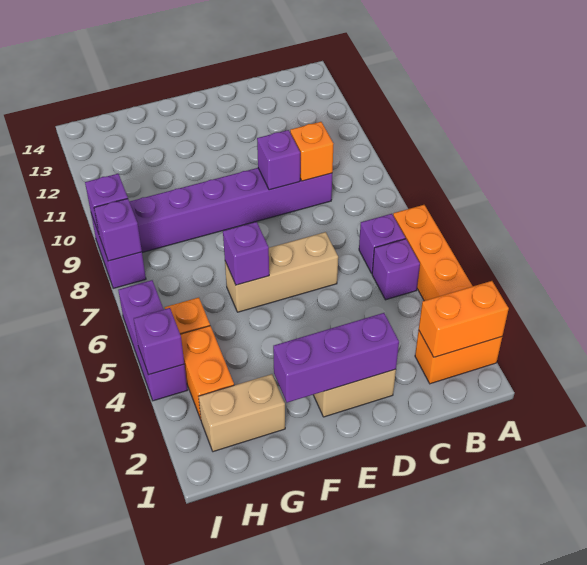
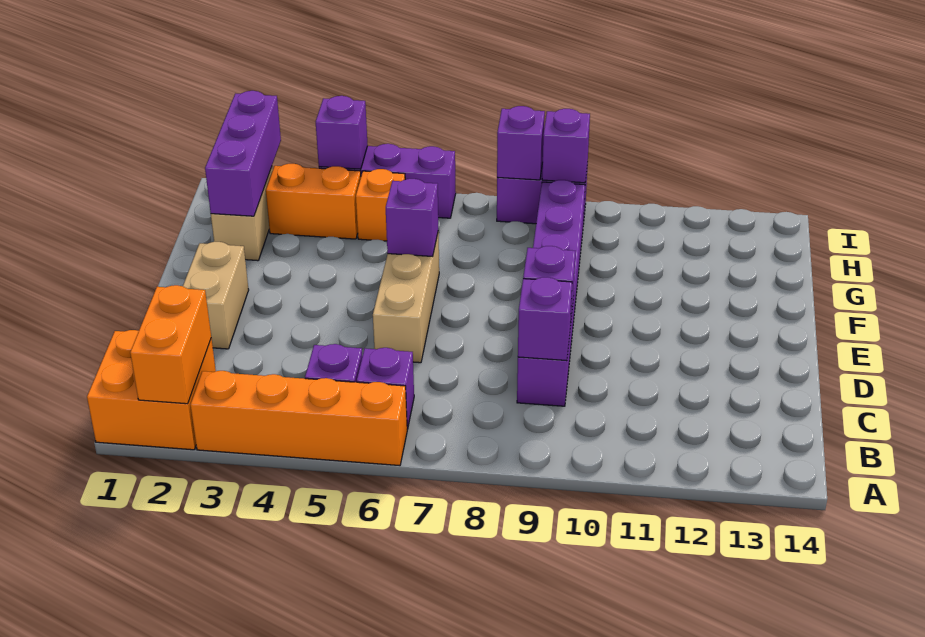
orange brick A2:B2 level 1 -> orange brick A1:B2 level 1
orange brick C9 level 2 -> purple brick C9 level 2
purple brick D2:F2 level 2 -> purple brick G2:I2 level 2

